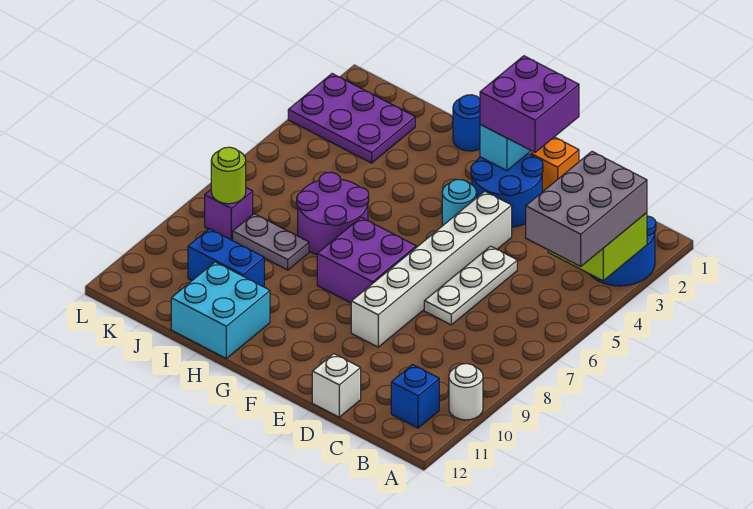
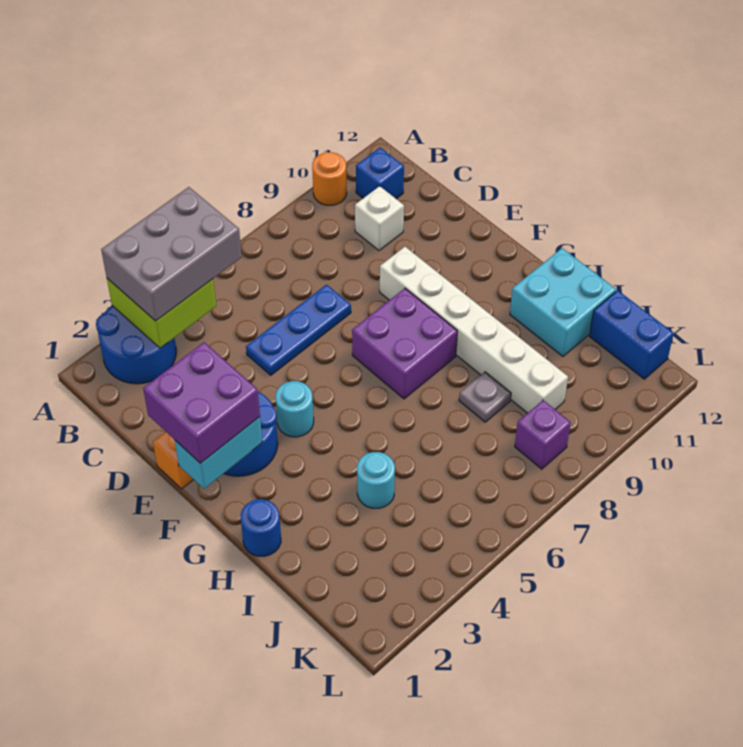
white round brick A10 level 1 -> orange round brick A10 level 1
white plate D5:D7 level 1 -> blue plate D5:D7 level 1
white brick D12 level 1 -> white brick C10 level 1
white brick E4:E9 level 1 -> white brick E9:J9 level 1
purple round brick H6:I7 level 1 -> none
none -> cyan round brick I4 level 1
grey plate I8:J8 level 1 -> grey plate I8 level 1
blue brick I10:J10 level 1 -> blue brick J12:K12 level 1
purple plate J2:L3 level 1 -> none
lime round brick K8 level 2 -> none

